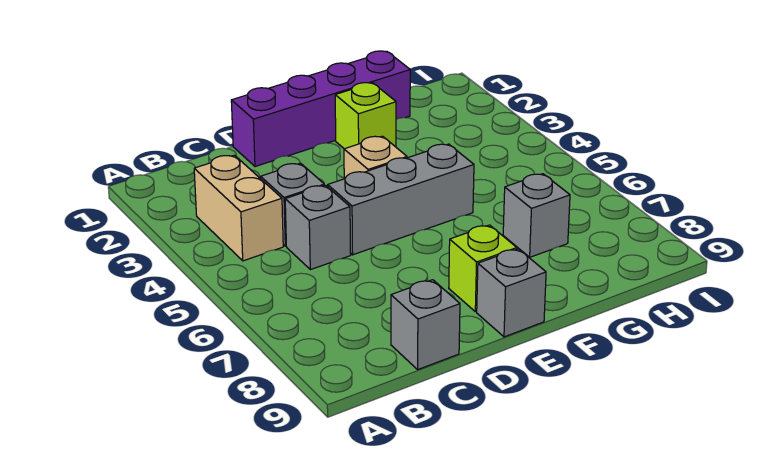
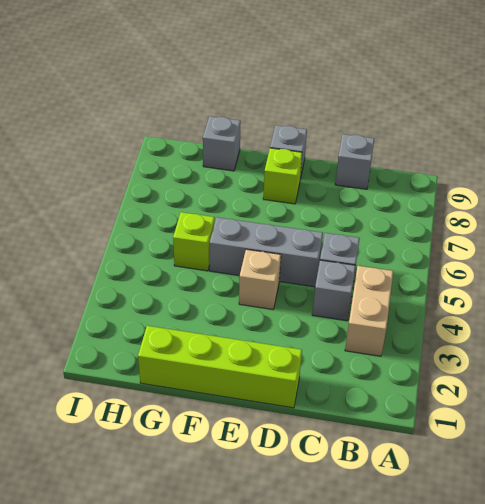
purple brick D1:G1 level 1 -> lime brick D1:G1 level 1
lime brick F2 level 1 -> lime brick G5 level 1
grey brick G7 level 1 -> grey brick G9 level 1

